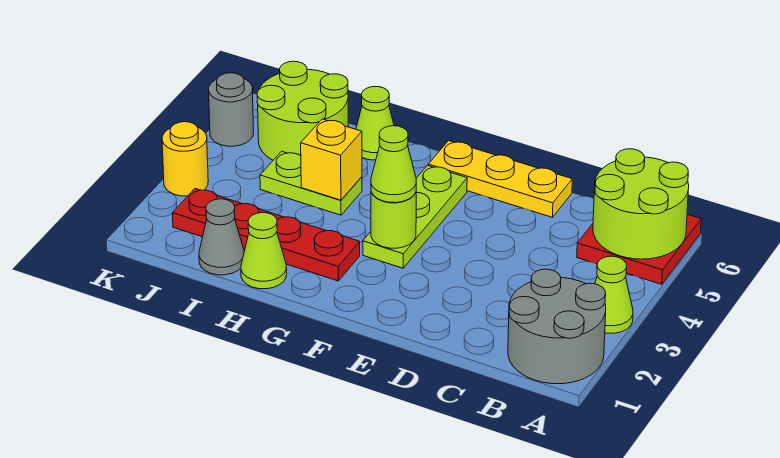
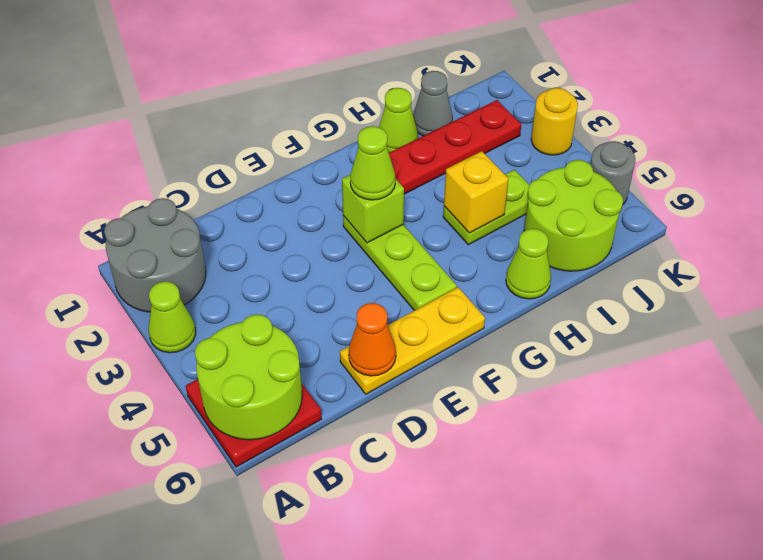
none -> orange cone D6 level 2
lime round brick F3 level 2 -> lime brick F3 level 2

